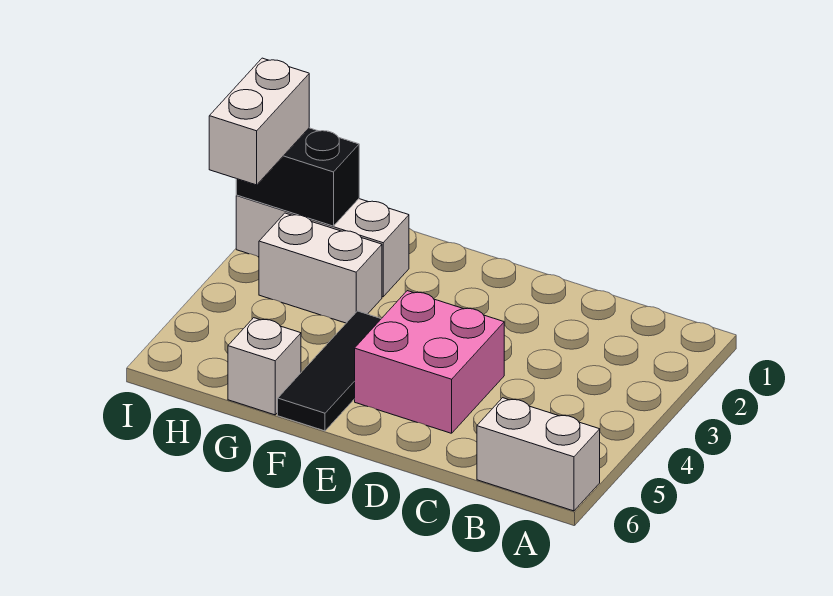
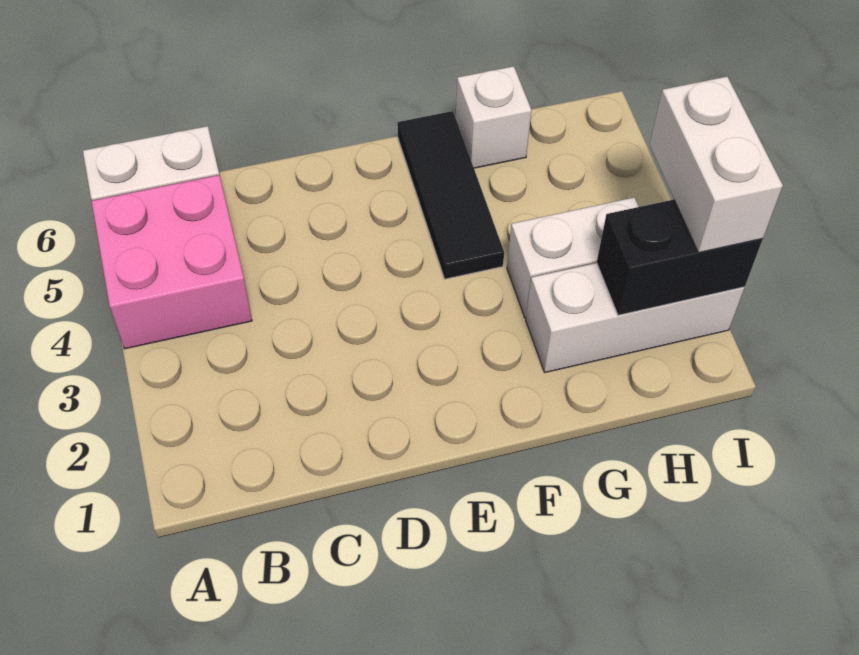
pink brick D4:E5 level 1 -> pink brick A4:B5 level 1

